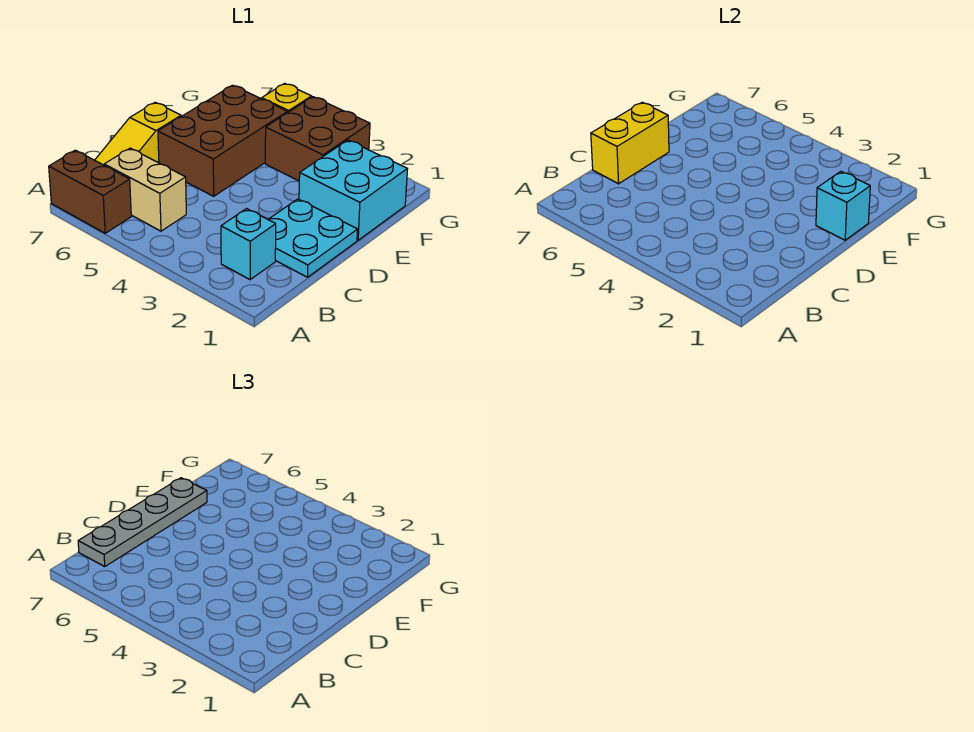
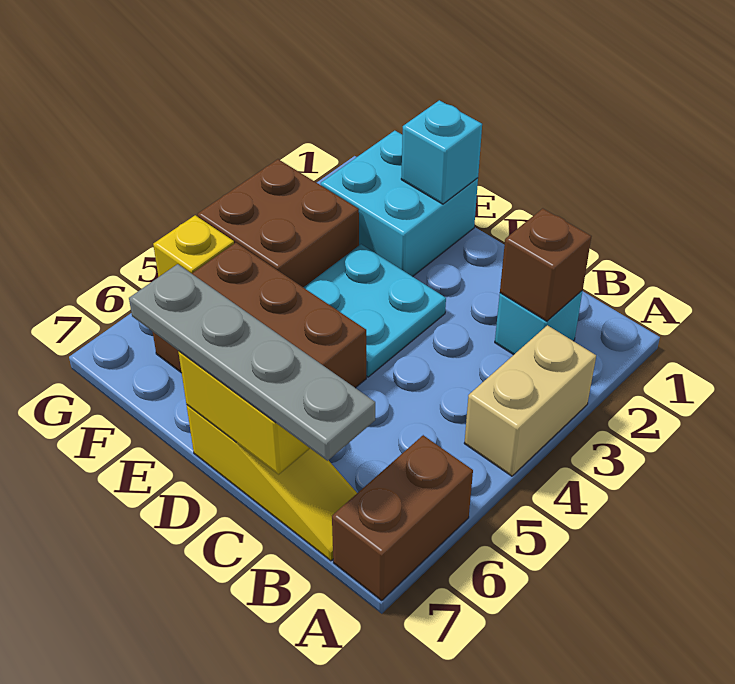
none -> brown brick B2 level 2
tan brick B5:B6 level 1 -> tan brick A3:A4 level 1
cyan plate C1:D2 level 1 -> cyan plate D3:E4 level 1

